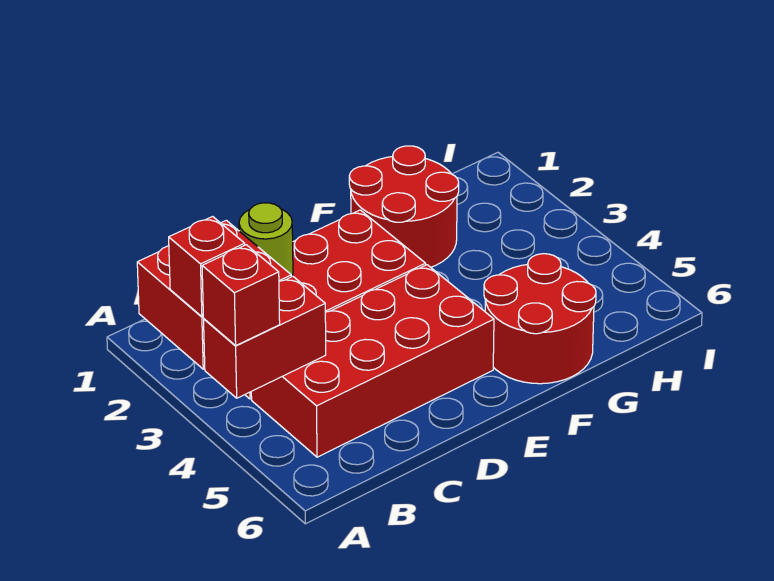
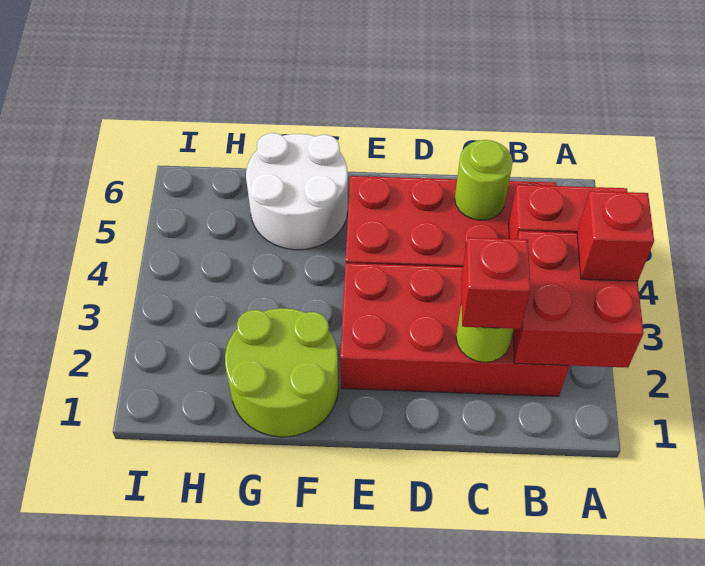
red brick A4 level 3 -> red brick C2 level 3
none -> lime round brick C5 level 2
red round brick F1:G2 level 1 -> lime round brick F1:G2 level 1
red round brick F5:G6 level 1 -> white round brick F5:G6 level 1

